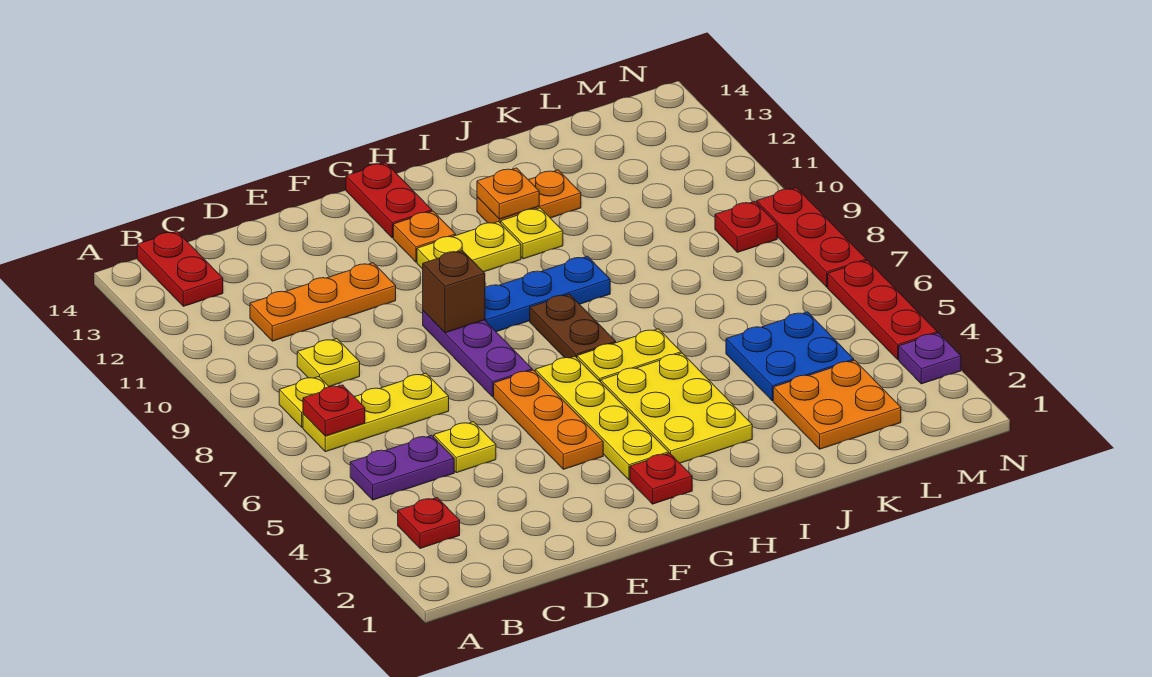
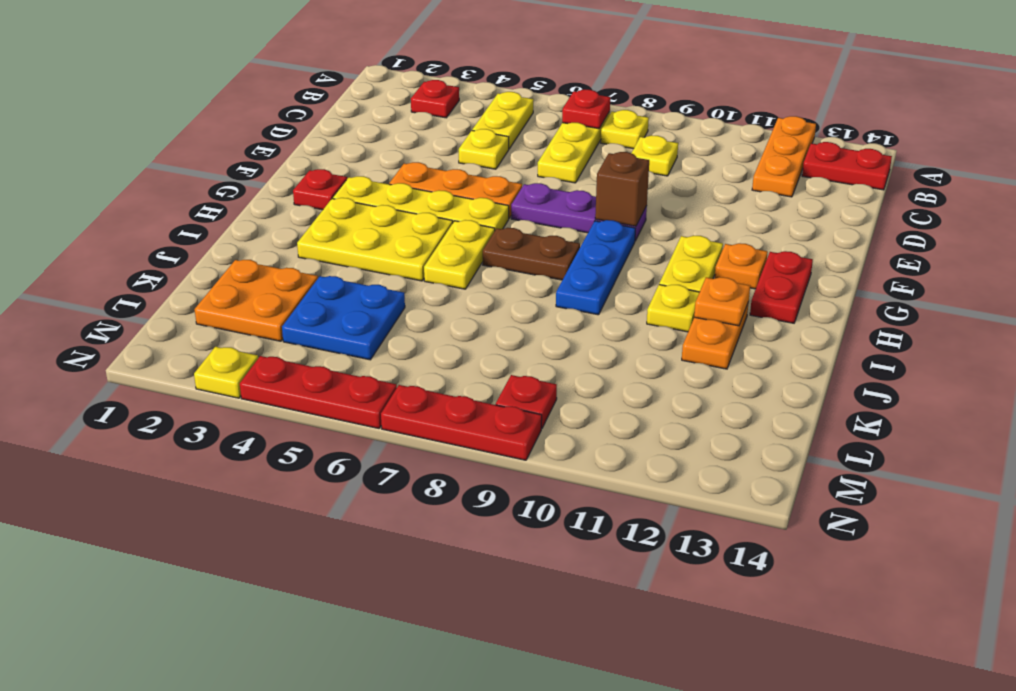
purple plate B5:C5 level 1 -> yellow plate B5:C5 level 1
orange plate C11:E11 level 1 -> orange plate A12:C12 level 1
red plate G13:G14 level 1 -> red plate G13:H13 level 1
purple plate N3 level 1 -> yellow plate N3 level 1

